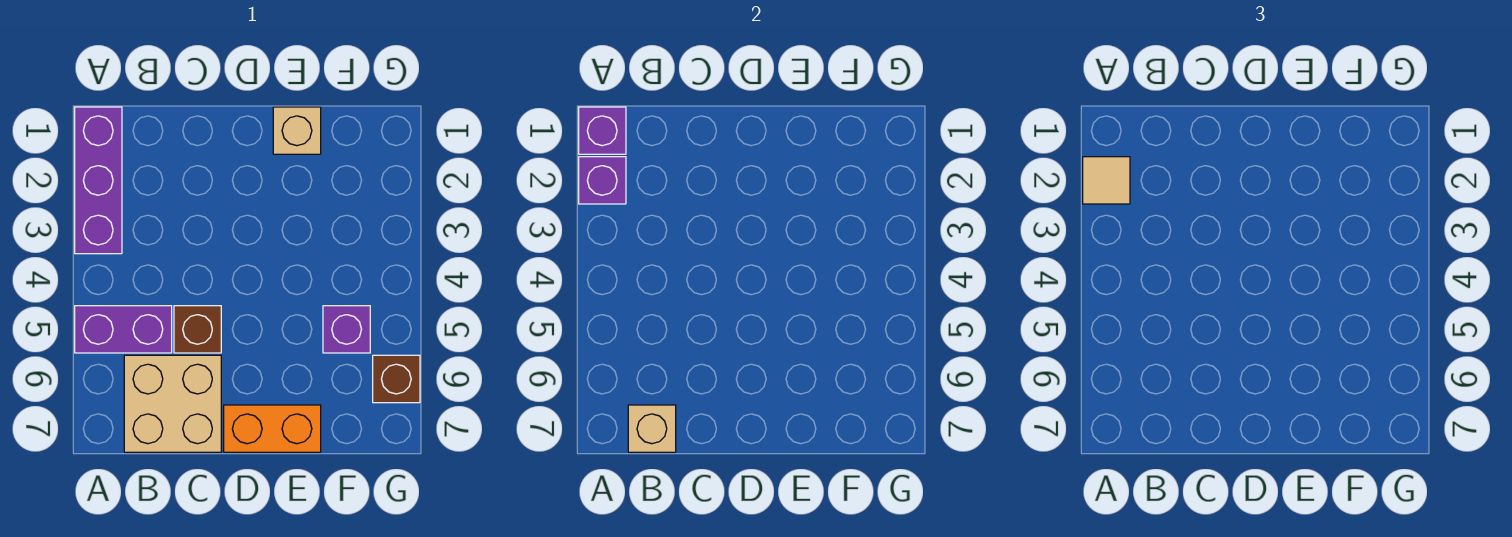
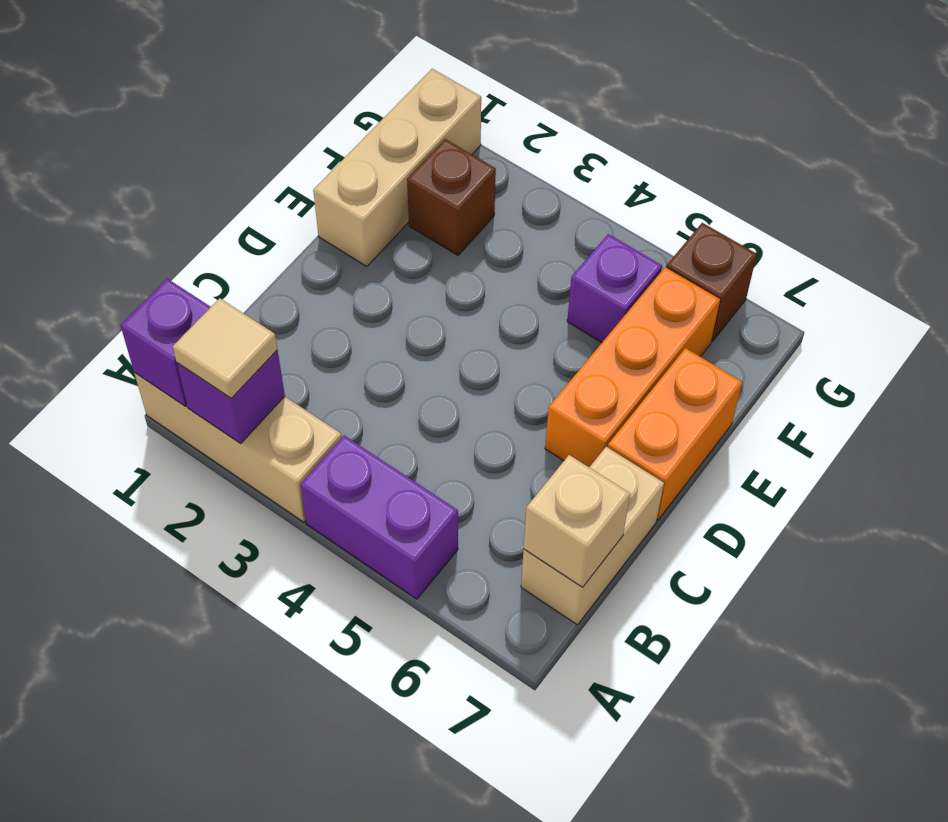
purple brick A1:A3 level 1 -> tan brick A1:A3 level 1
purple brick A5:B5 level 1 -> purple brick A4:A5 level 1
tan brick B6:C7 level 1 -> tan brick B7:C7 level 1
brown brick C5 level 1 -> brown brick F2 level 1
none -> orange brick D6:F6 level 1
tan brick E1 level 1 -> tan brick E1:G1 level 1

